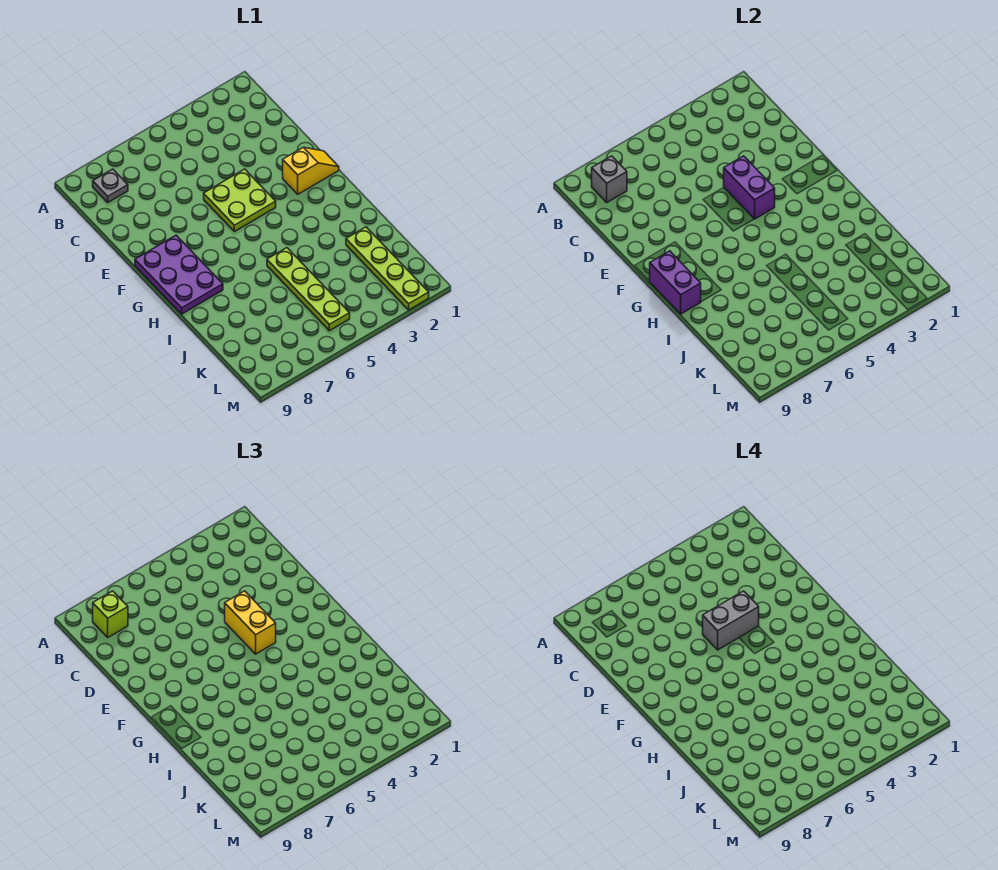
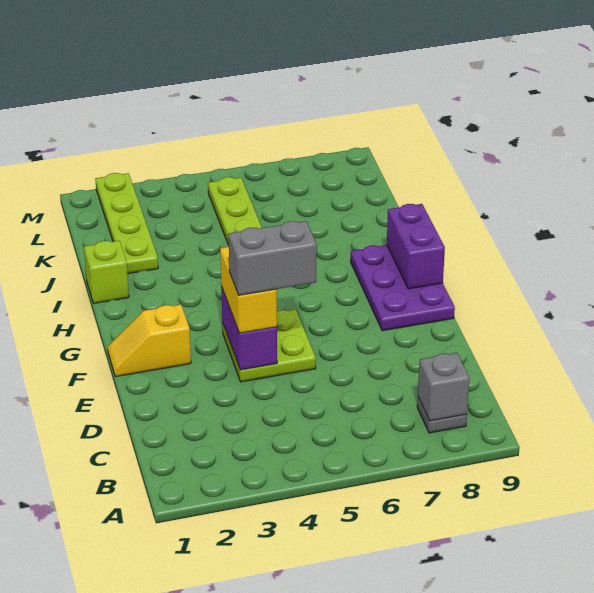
lime brick B8 level 3 -> lime brick I1 level 1

